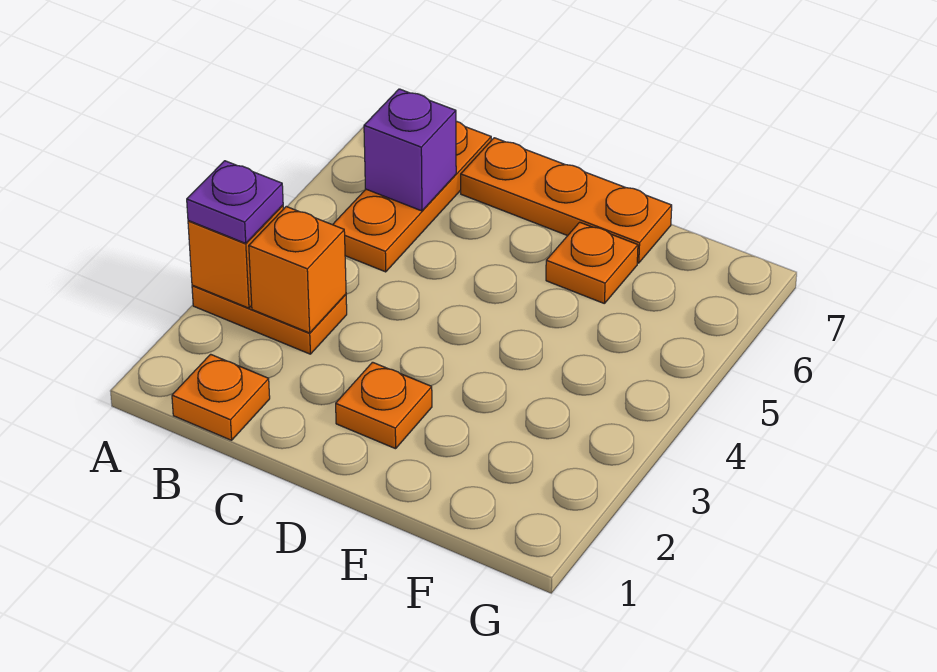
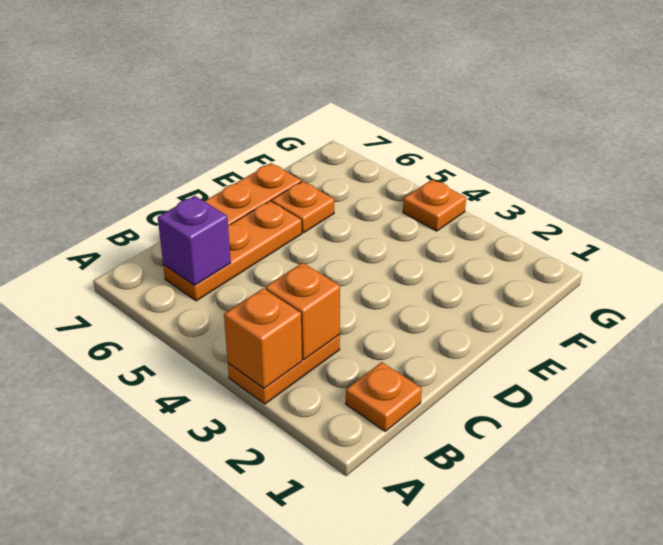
purple plate A3 level 3 -> none
orange plate B5:B7 level 1 -> orange plate B6:D6 level 1
orange plate D2 level 1 -> orange plate G4 level 1

